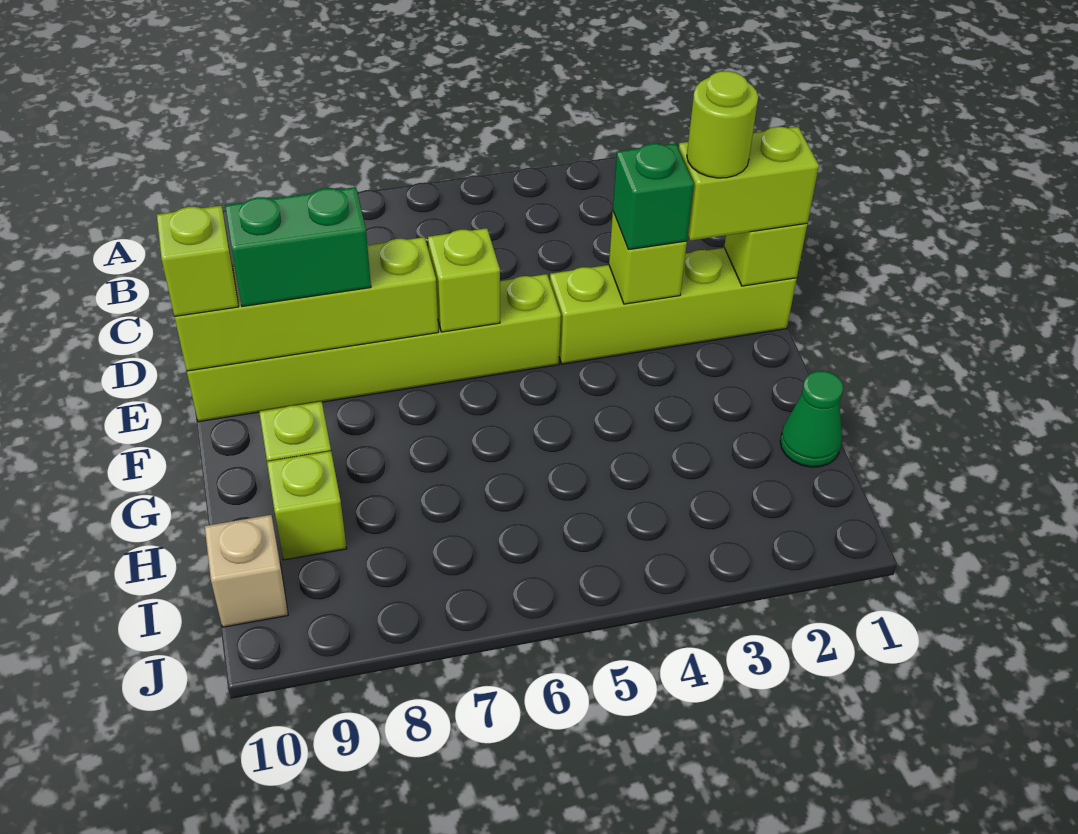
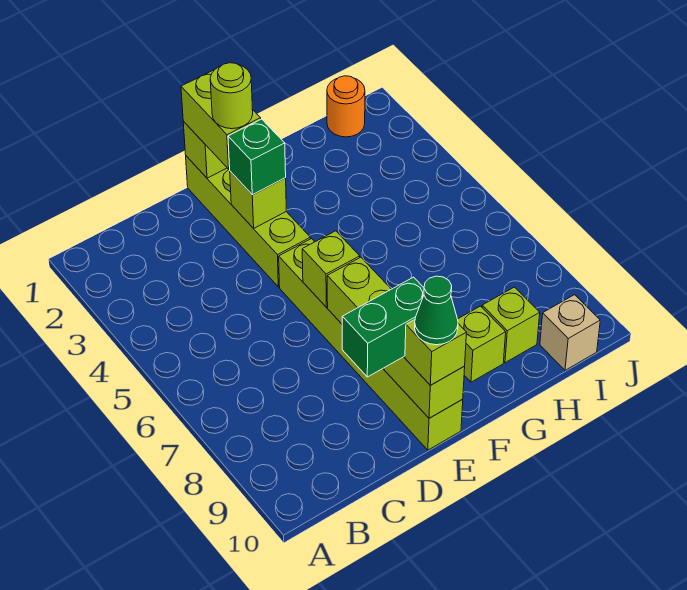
green brick E8:E9 level 3 -> green brick D9:E9 level 3
green cone H1 level 1 -> green cone E10 level 4
none -> orange round brick I1 level 1

